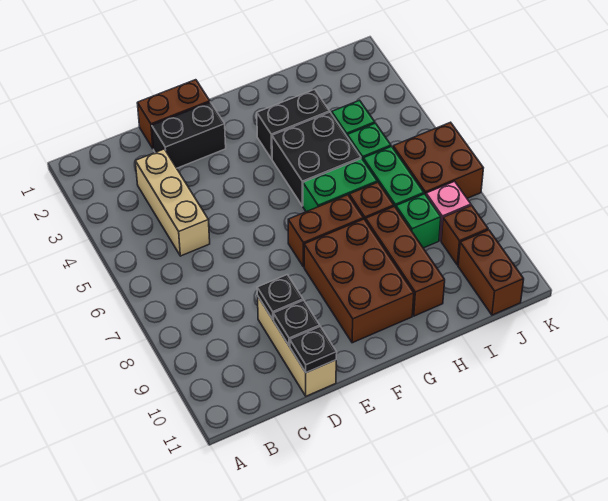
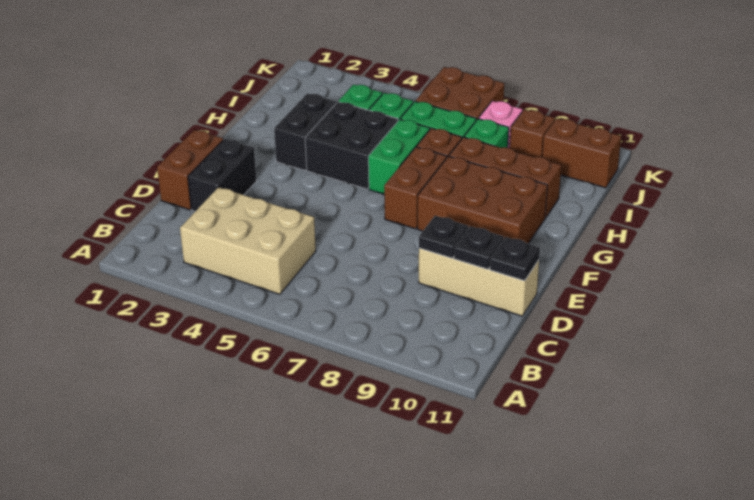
tan brick C3:C5 level 1 -> tan brick B3:C5 level 1

